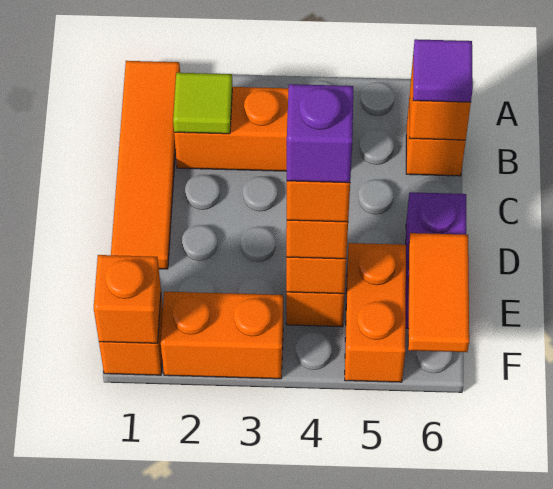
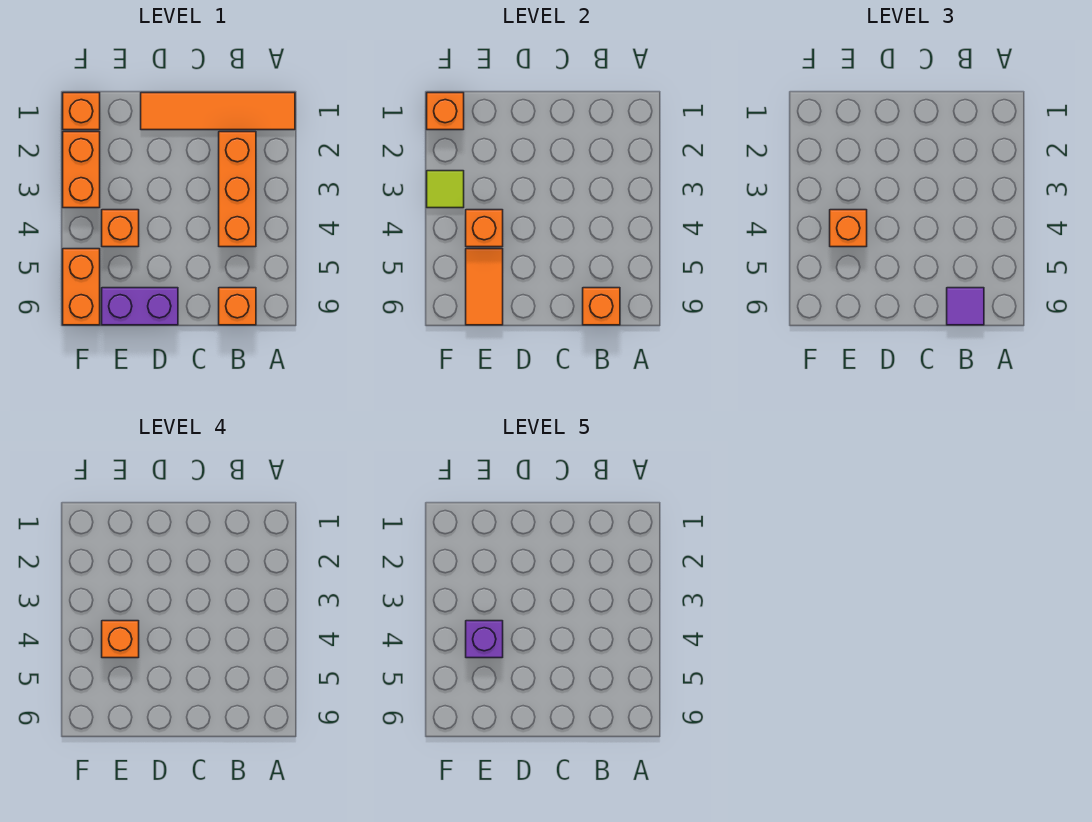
lime tile B2 level 2 -> lime tile F3 level 2
orange brick E5:F5 level 1 -> orange brick F5:F6 level 1
orange tile E6:F6 level 2 -> orange tile E5:E6 level 2

